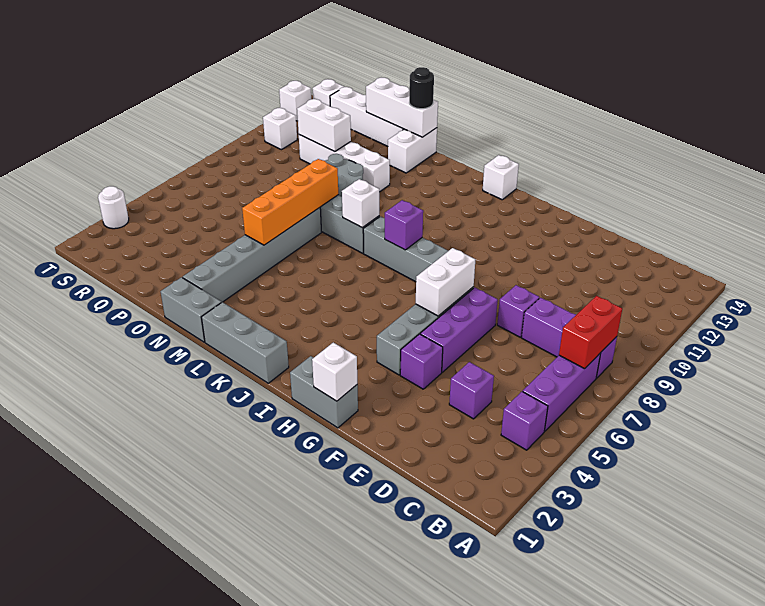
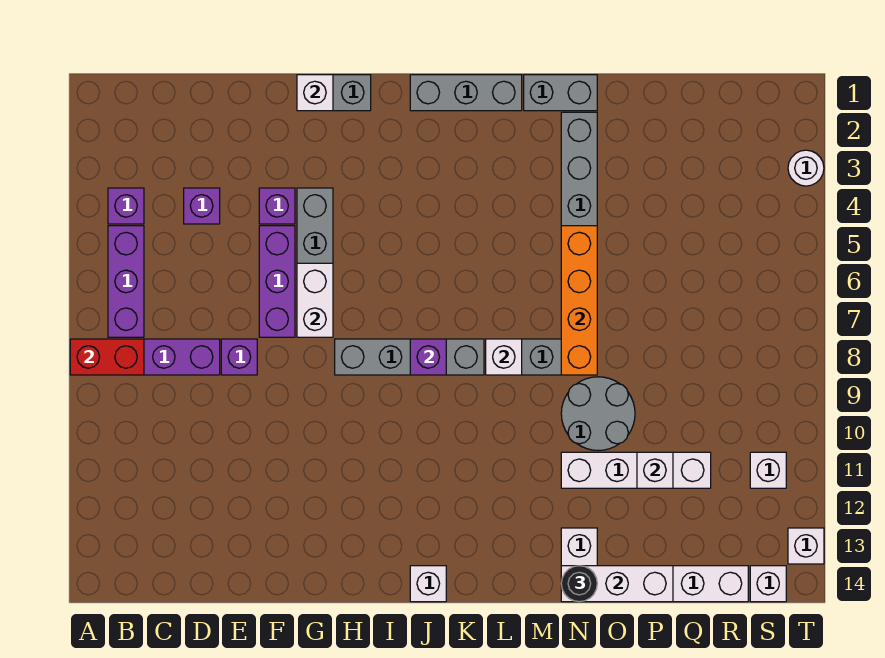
red brick B7:B8 level 2 -> red brick A8:B8 level 2
white brick P11:Q11 level 2 -> white brick P11 level 2

